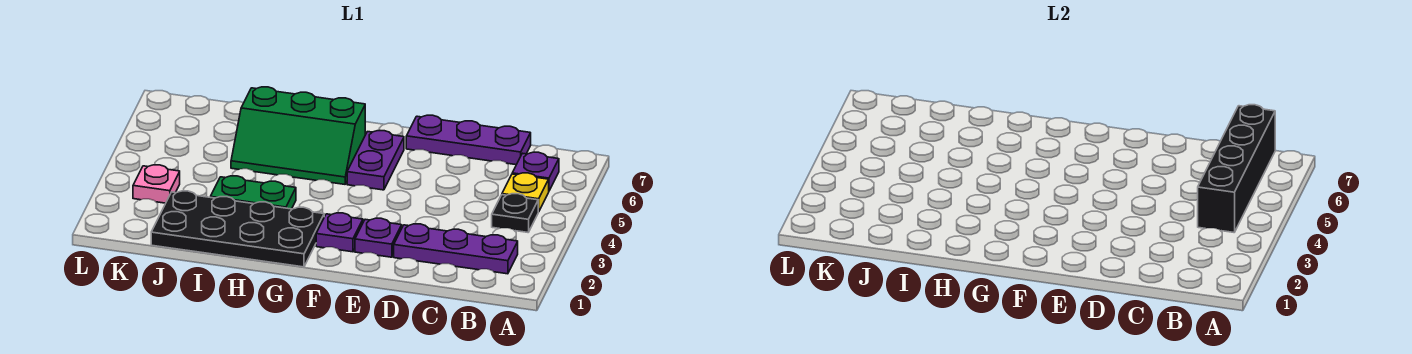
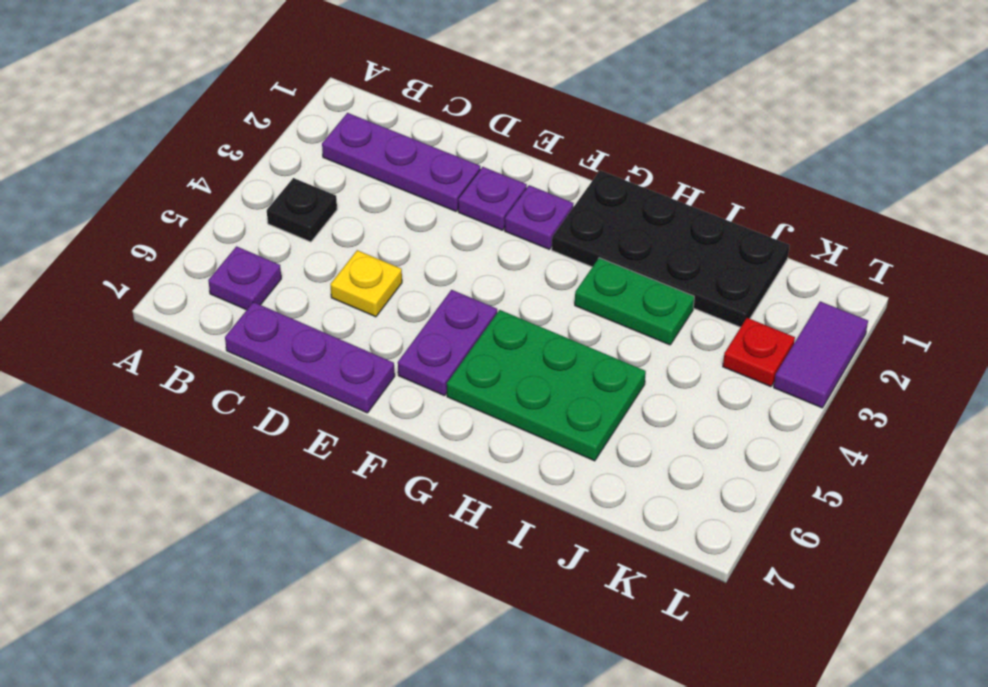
black brick B4:B7 level 2 -> none
yellow plate B5 level 1 -> yellow plate D5 level 1
green slope G5:I6 level 1 top 6 -> green plate G5:I6 level 1
pink plate K3 level 1 -> red plate K3 level 1
none -> purple tile L2:L3 level 1

